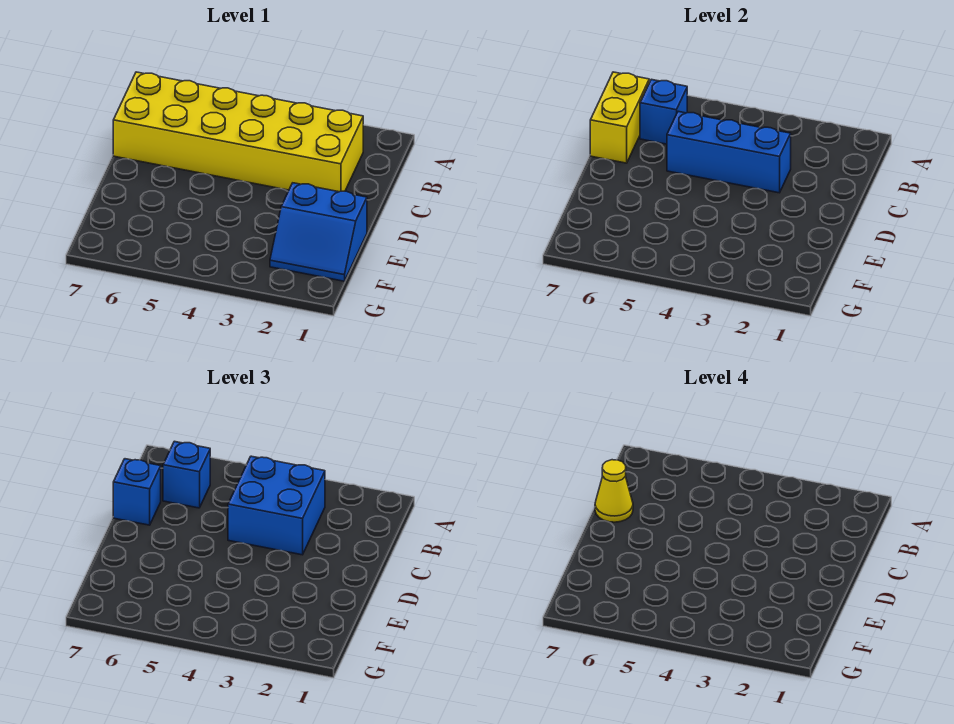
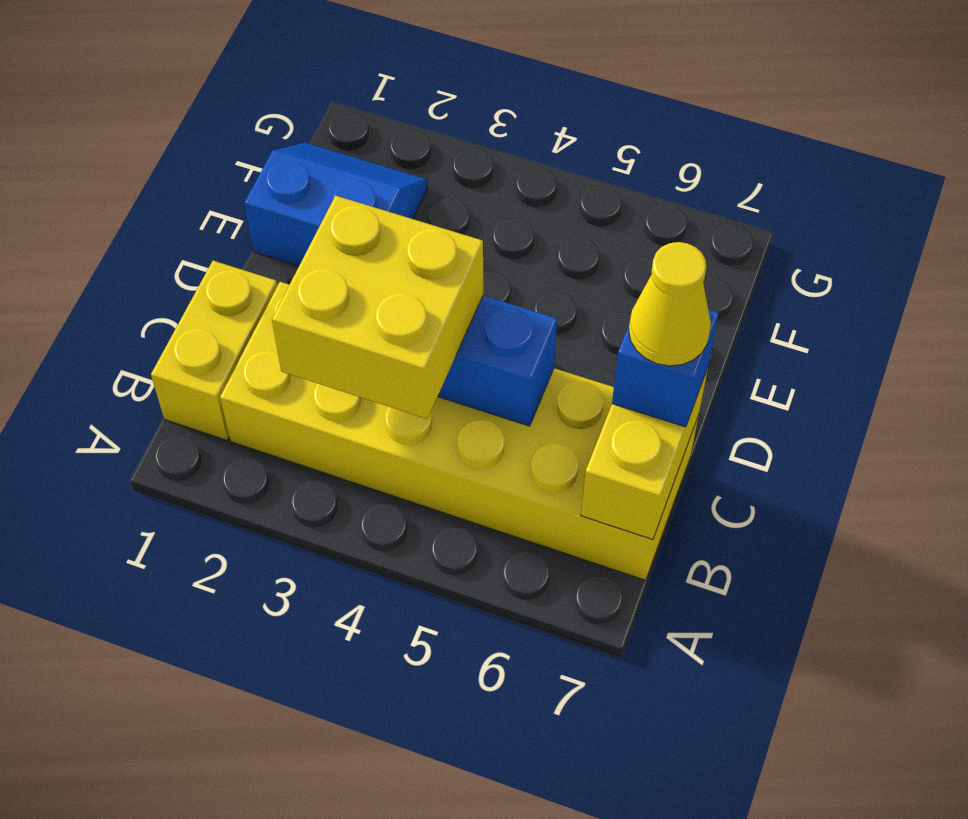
none -> yellow brick B1:C1 level 1
blue brick B3:C4 level 3 -> yellow brick B3:C4 level 3
blue brick B6 level 2 -> none
blue brick B6 level 3 -> none

